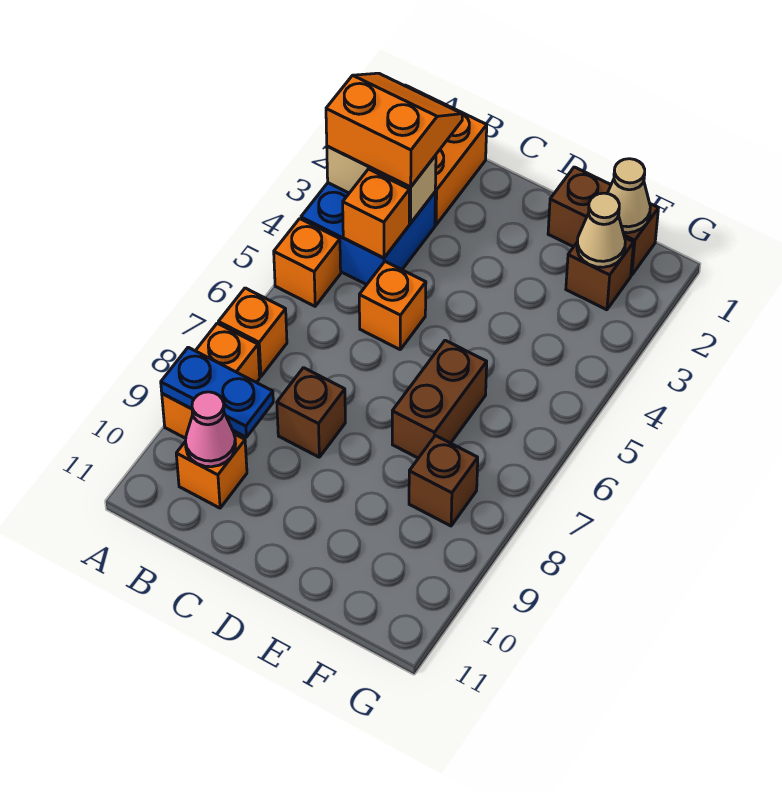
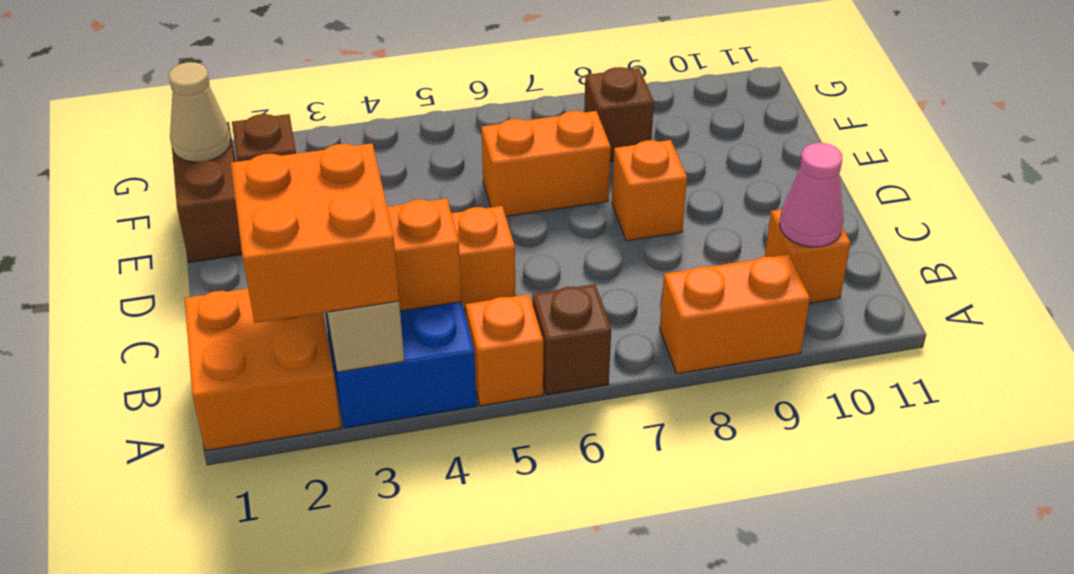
orange slope A2:B3 level 3 top 3 -> orange brick A2:B3 level 3
orange brick A7 level 1 -> orange brick D8 level 1
blue plate A9:B9 level 2 -> none
brown brick C8 level 1 -> brown brick A6 level 1
brown brick E6:E7 level 1 -> orange brick E6:E7 level 1
tan cone F2 level 2 -> none

